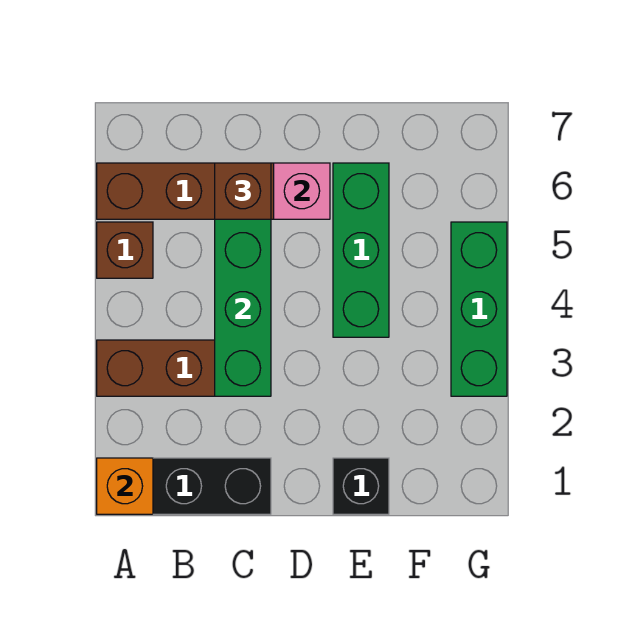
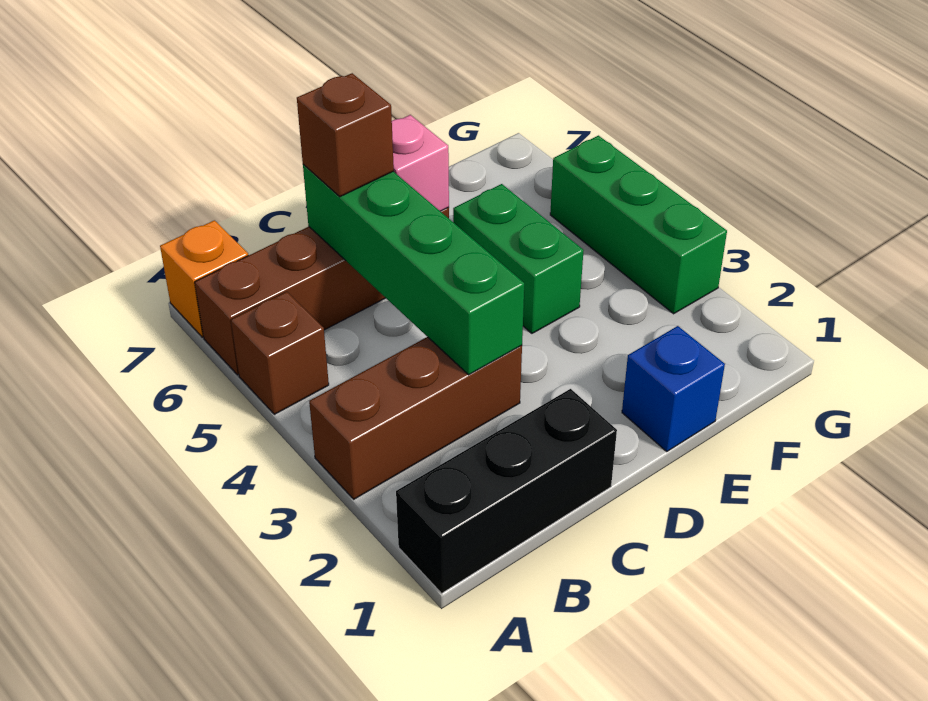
orange brick A1 level 2 -> orange brick A7 level 1
black brick E1 level 1 -> blue brick E1 level 1
green brick E4:E6 level 1 -> green brick E4:E5 level 1

